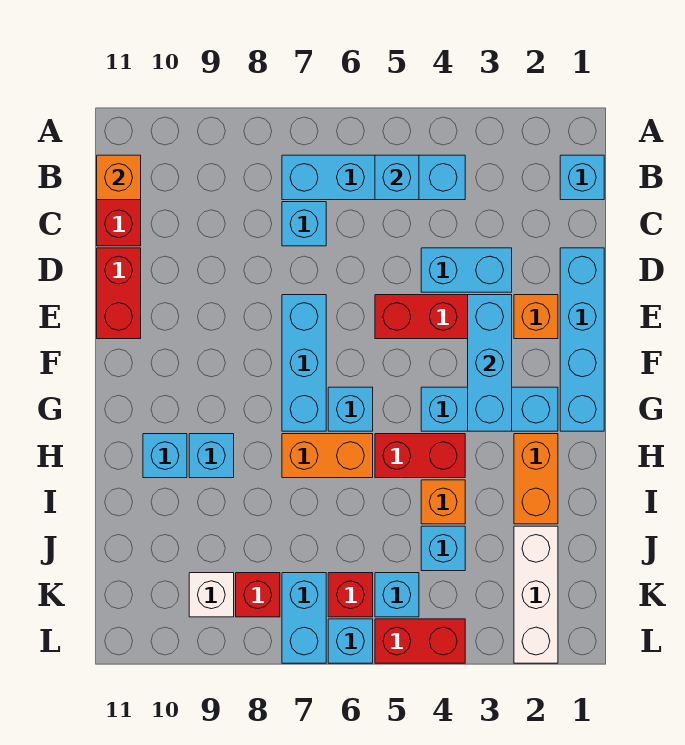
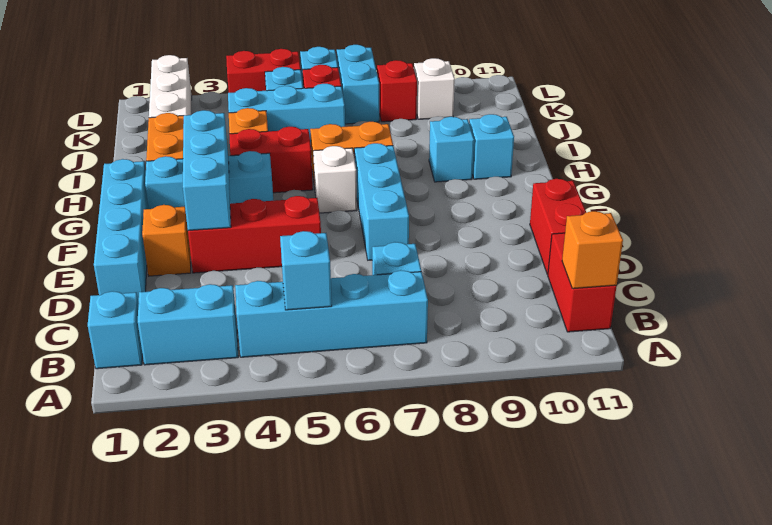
cyan brick D3:D4 level 1 -> cyan brick B2:B3 level 1
cyan brick G6 level 1 -> white brick G6 level 1
cyan brick J4 level 1 -> cyan brick J4:J6 level 1

